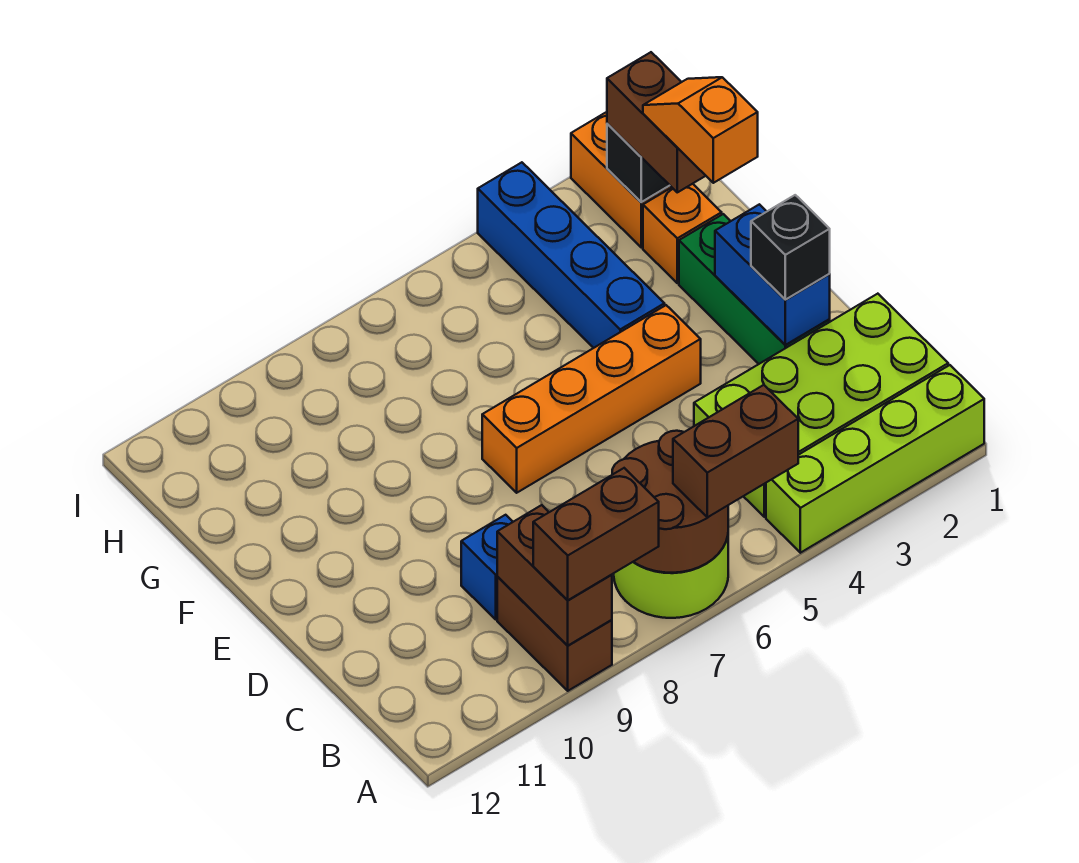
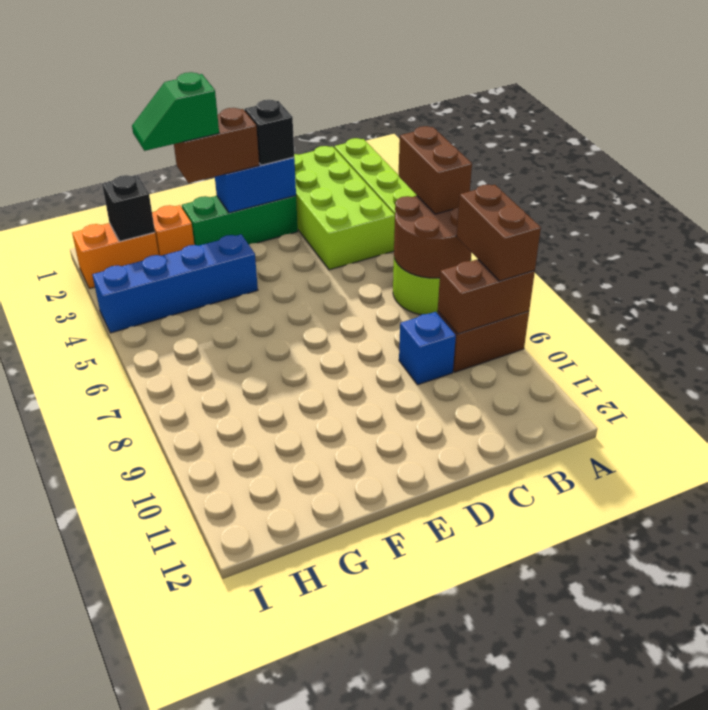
orange brick E4:E7 level 1 -> none
orange slope F2:G2 level 4 top F -> green slope F2:G2 level 4 top F
brown brick G2:H2 level 3 -> brown brick E2:F2 level 3

